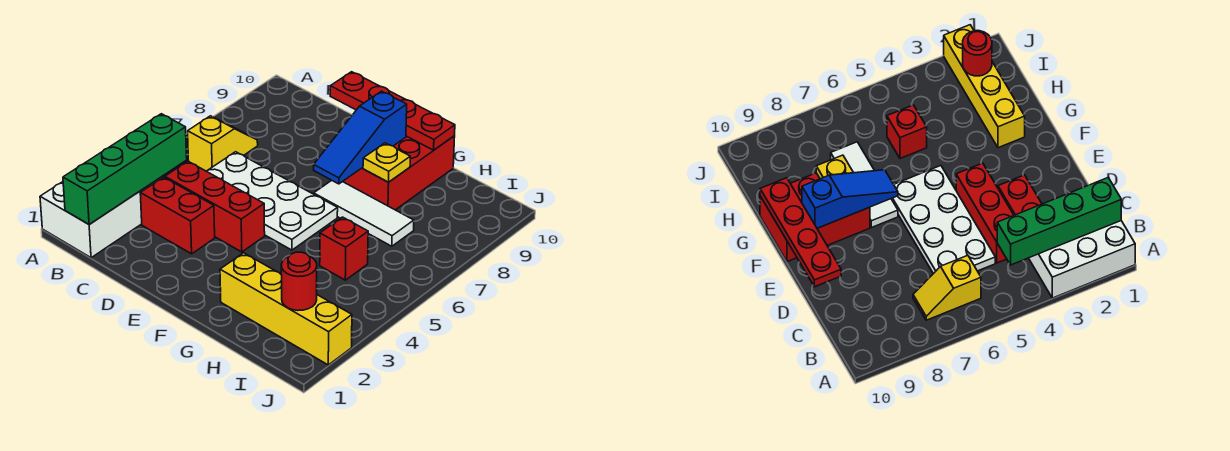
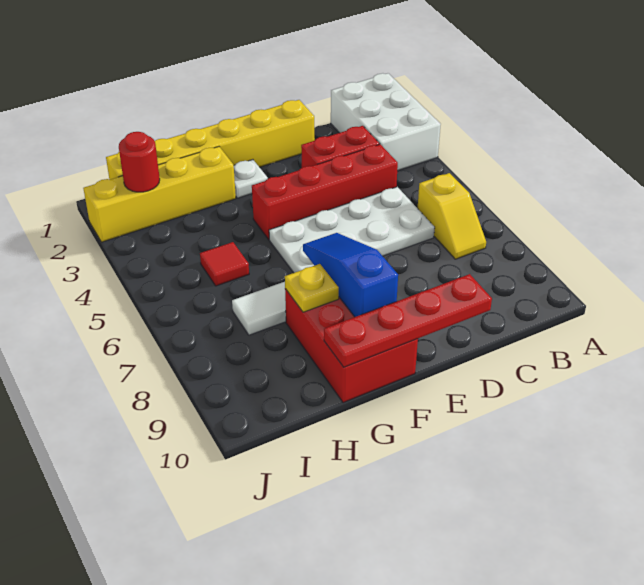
green brick B1:B4 level 2 -> none
red brick C4:E4 level 1 -> red brick C4:F4 level 1
none -> yellow brick D1:I1 level 1
none -> white plate F2 level 1
red brick H5 level 1 -> red tile H5 level 1

